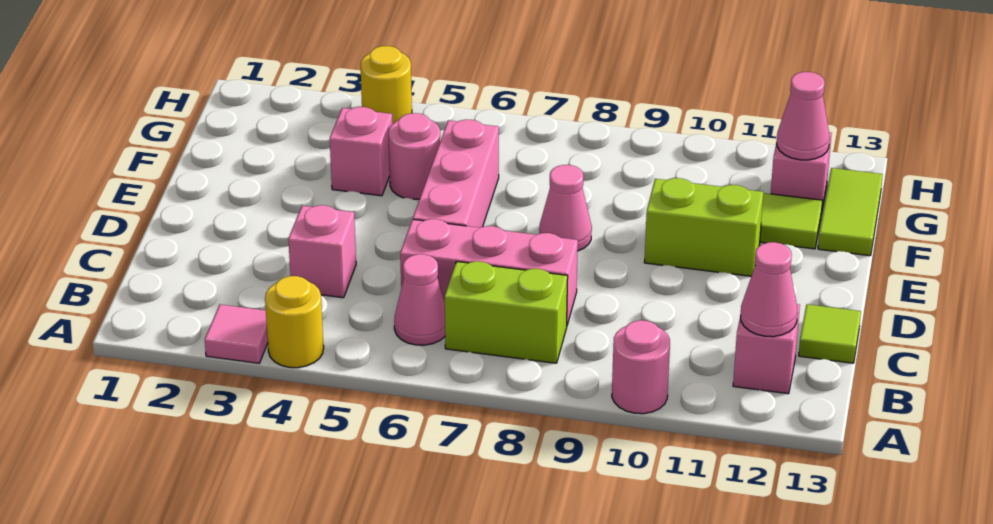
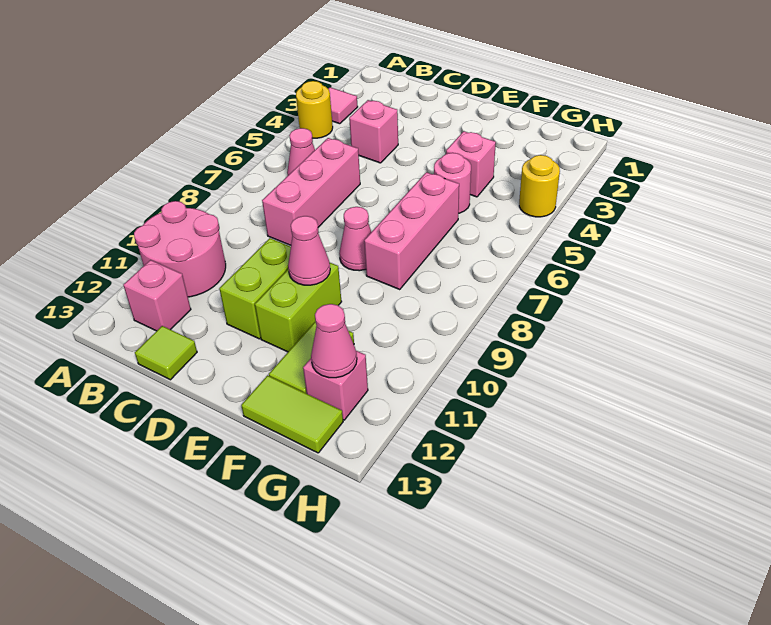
pink round brick A10 level 1 -> pink round brick A10:B11 level 1
lime brick B7:B8 level 1 -> lime brick D10:D11 level 1
pink cone B12 level 2 -> pink cone E10 level 2
pink brick D6:F6 level 1 -> pink brick F6:F8 level 1

